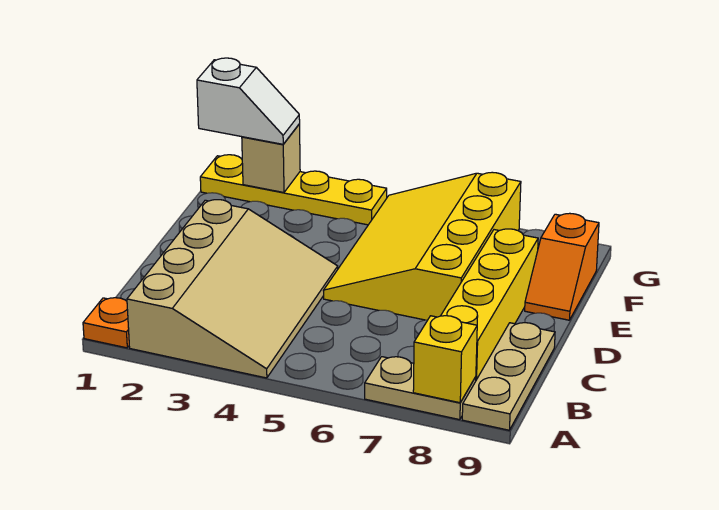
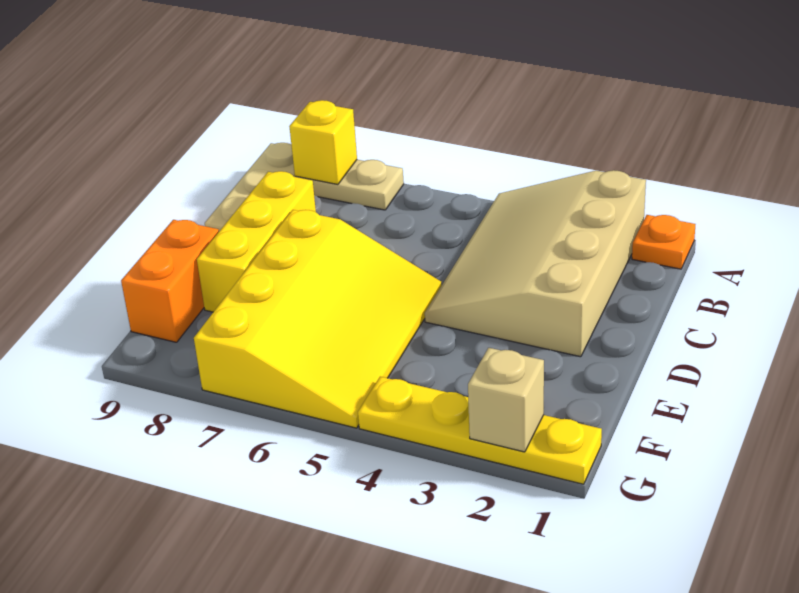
yellow brick B8:E8 level 1 -> yellow brick C8:E8 level 1
orange slope E9:F9 level 1 top F -> orange brick E9:F9 level 1
white slope G1:G2 level 3 top 1 -> none

